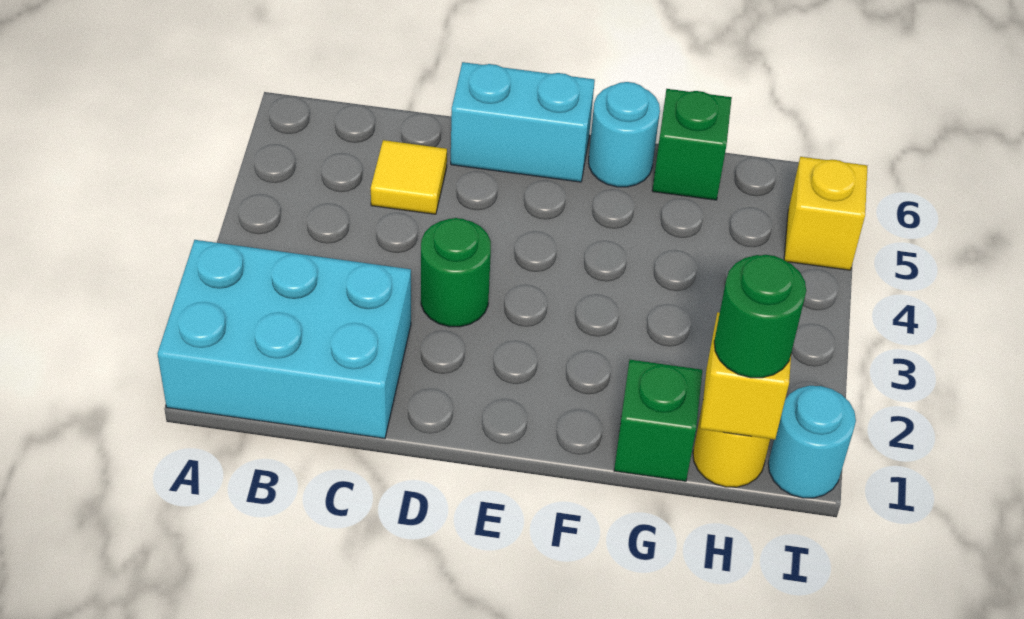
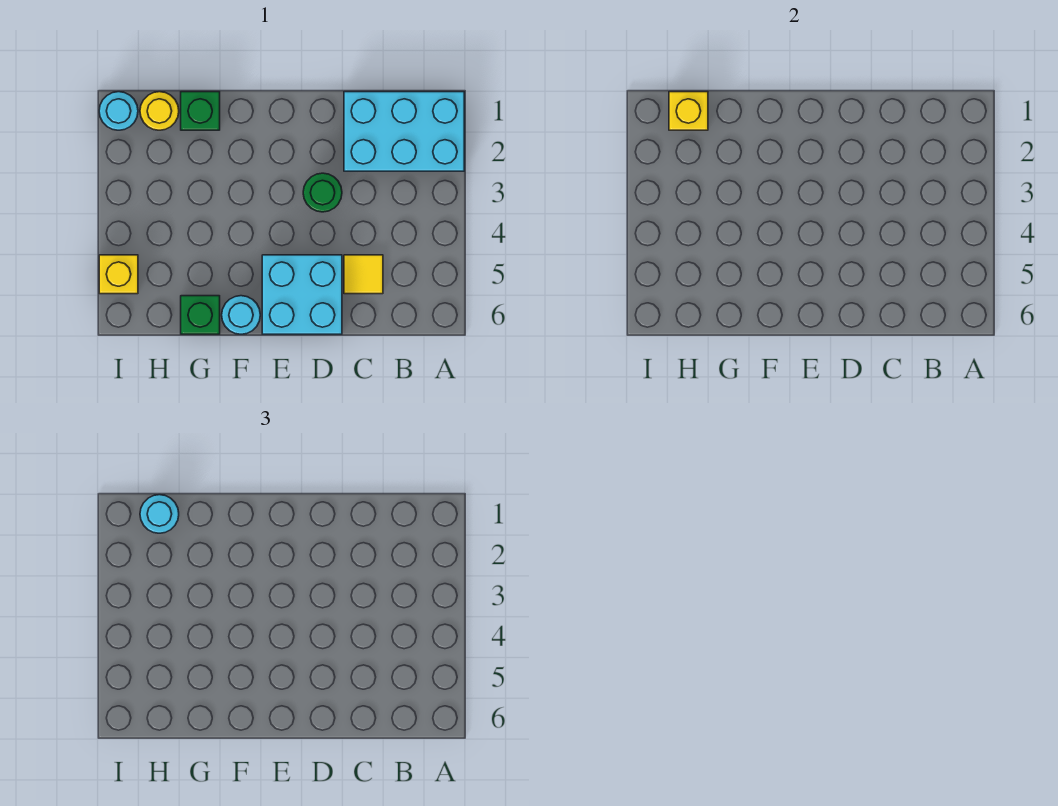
cyan brick D6:E6 level 1 -> cyan brick D5:E6 level 1
green round brick H1 level 3 -> cyan round brick H1 level 3

